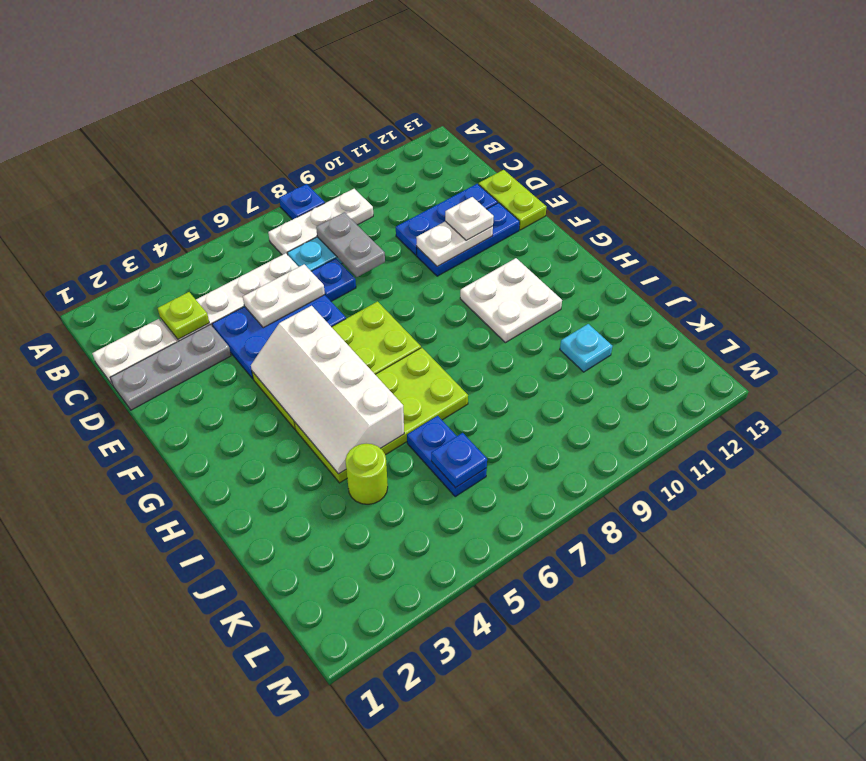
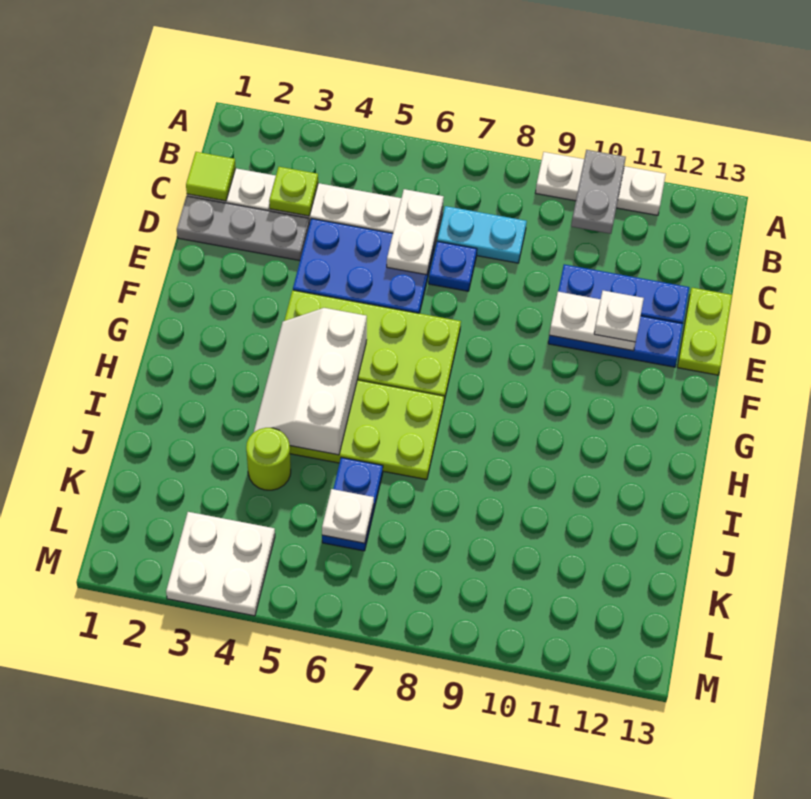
blue plate A8 level 1 -> none
white plate B7:B9 level 1 -> white plate A9:A11 level 1
none -> lime tile C1 level 2
grey plate C8:D8 level 2 -> grey plate A10:B10 level 2
white plate D5:D6 level 2 -> white plate C6:D6 level 2
white slope F4:I5 level 2 top 5 -> white slope G4:I5 level 2 top 5
white plate G10:H11 level 1 -> white plate L3:M4 level 1
cyan plate J11 level 1 -> none
blue plate K6 level 2 -> white plate K6 level 2

